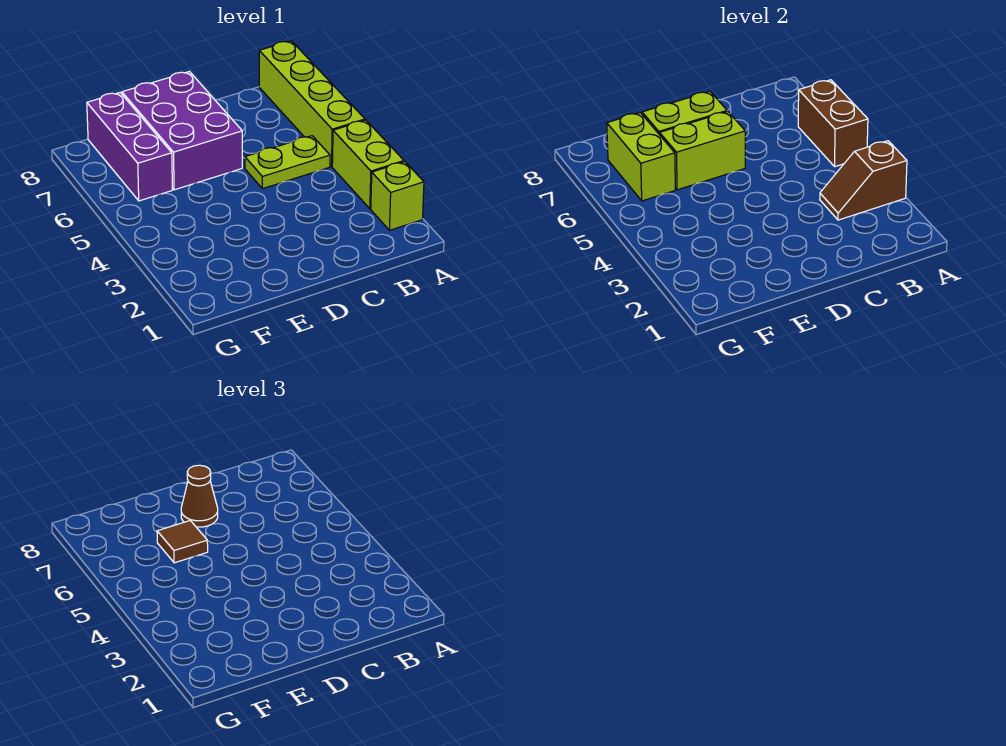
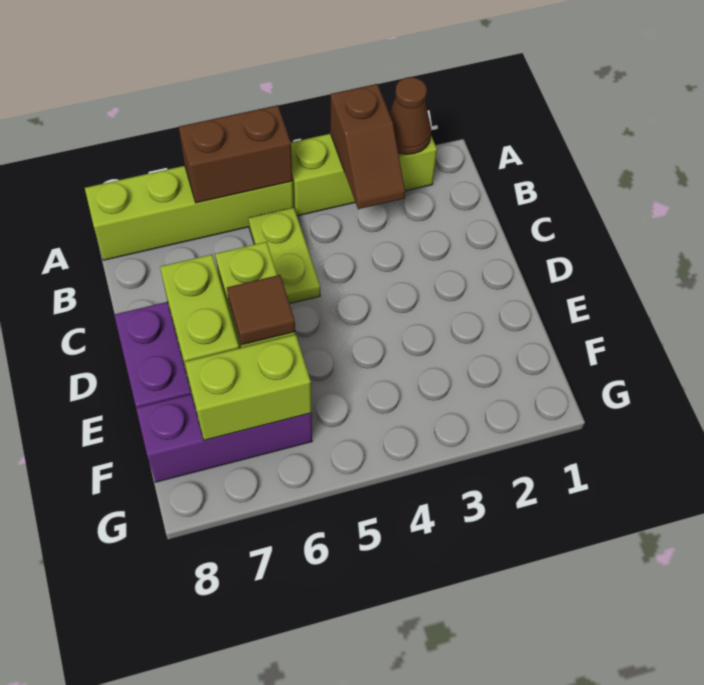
brown cone D7 level 3 -> brown cone A2 level 2

